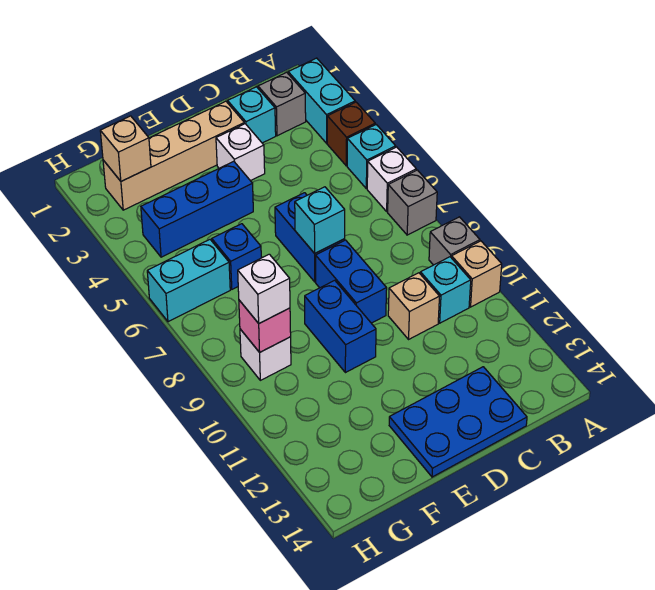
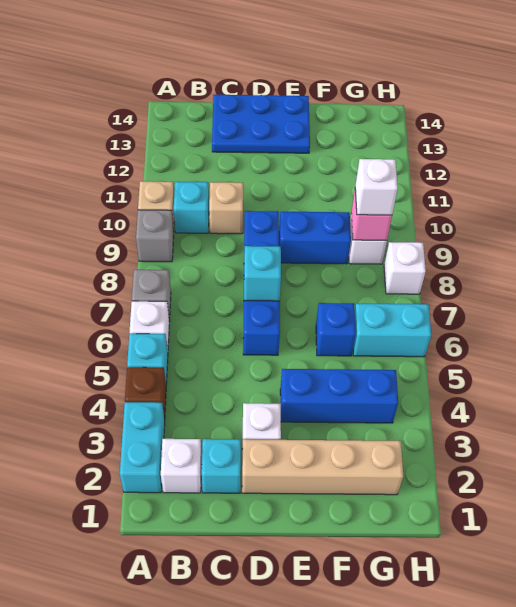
grey brick B2 level 1 -> white brick B2 level 1
blue brick E9:E10 level 1 -> blue brick E9:F9 level 1
tan brick G2 level 2 -> none
none -> white brick H8 level 1

